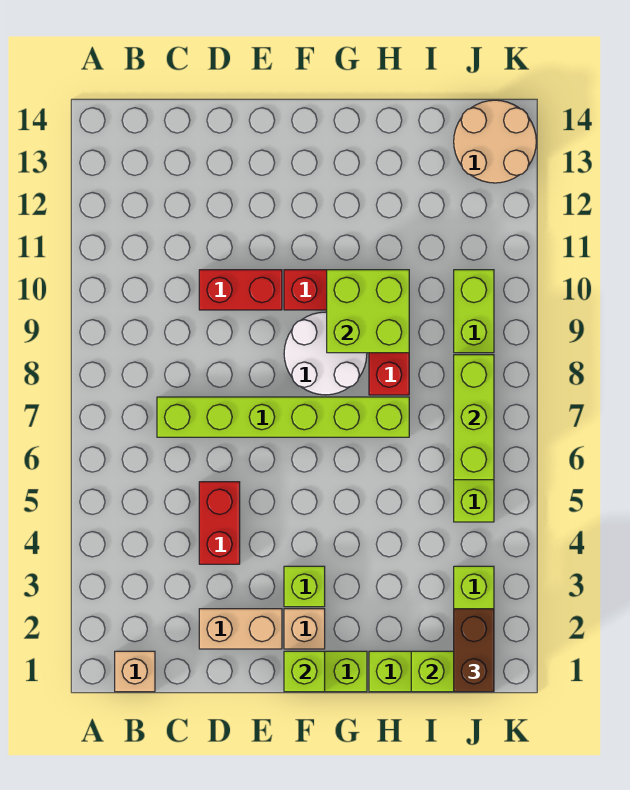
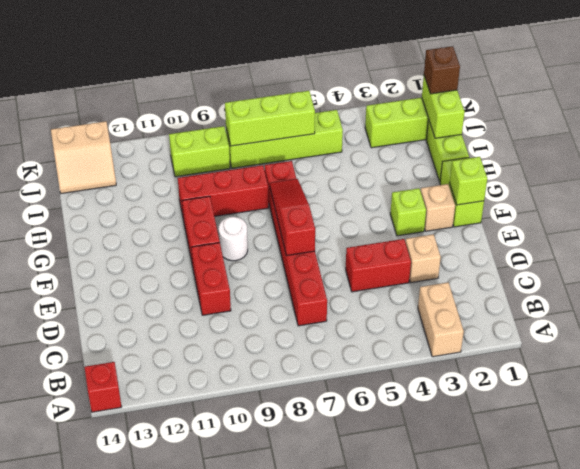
none -> red brick A14 level 1
tan brick B1 level 1 -> tan brick D3 level 1
lime brick C7:H7 level 1 -> red brick C7:H7 level 1
tan brick D2:E2 level 1 -> tan brick A3:B3 level 1
none -> red slope E7:G7 level 2 top E
white round brick F8:G9 level 1 -> white round brick F9 level 1
lime brick G9:H10 level 2 -> none
brown brick J1:J2 level 3 -> brown brick J1 level 3
tan round brick J13:K14 level 1 -> tan slope J13:K14 level 1 top K

